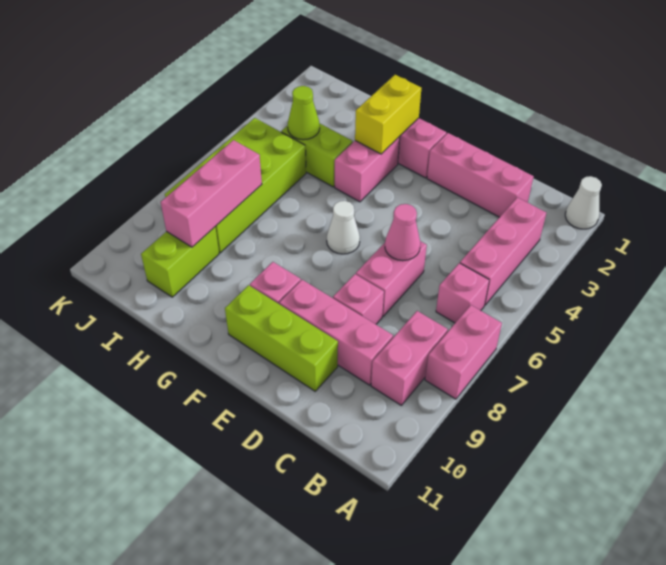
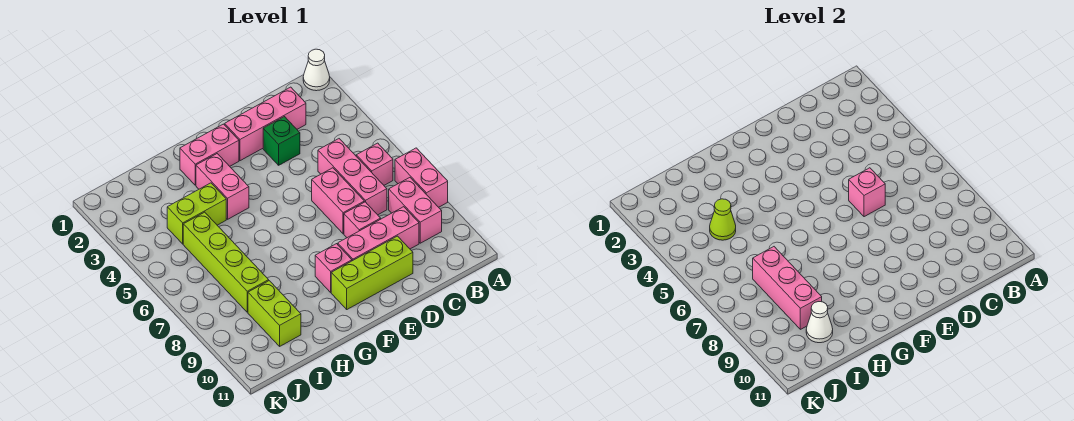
pink brick B3:B5 level 1 -> pink brick C5:C7 level 1
none -> green brick D3 level 1
pink cone D6 level 2 -> pink brick D6 level 2
white cone F6 level 1 -> white cone I10 level 2
yellow brick G2:G3 level 2 -> none
lime brick I5:J8 level 1 -> lime brick I5:I8 level 1

